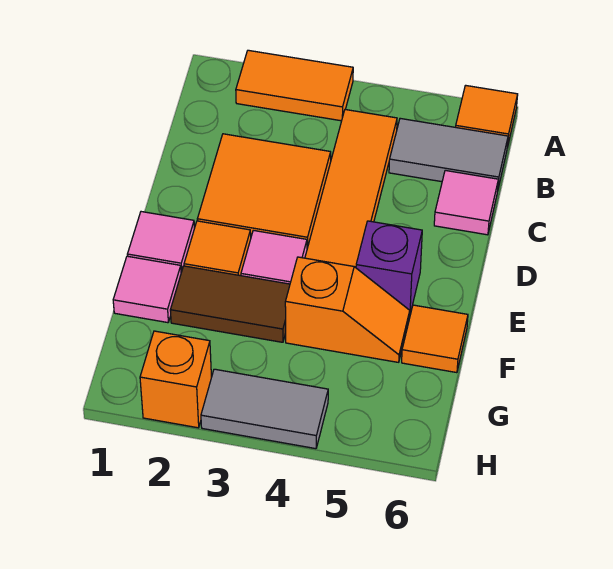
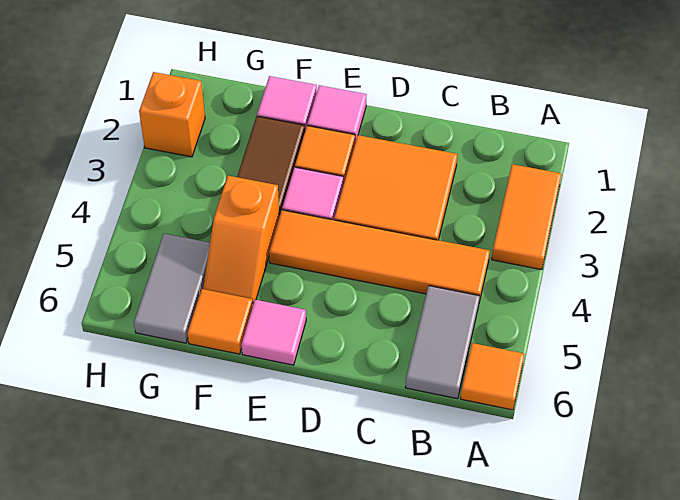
pink tile C6 level 1 -> pink tile E6 level 1
purple brick E5 level 1 -> none
grey tile H3:H4 level 1 -> grey tile G5:G6 level 1

